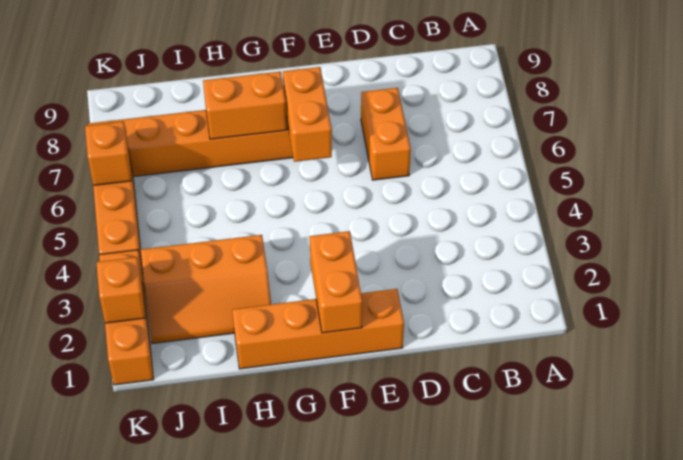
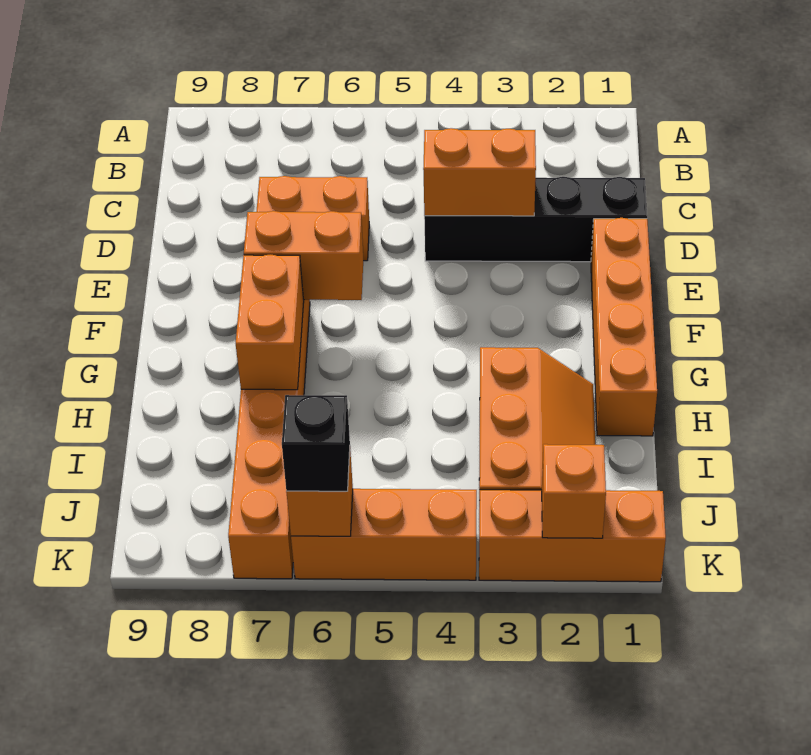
none -> black brick D1:D4 level 1
orange brick F1:F2 level 2 -> orange brick D3:D4 level 2
none -> black brick K6 level 3

